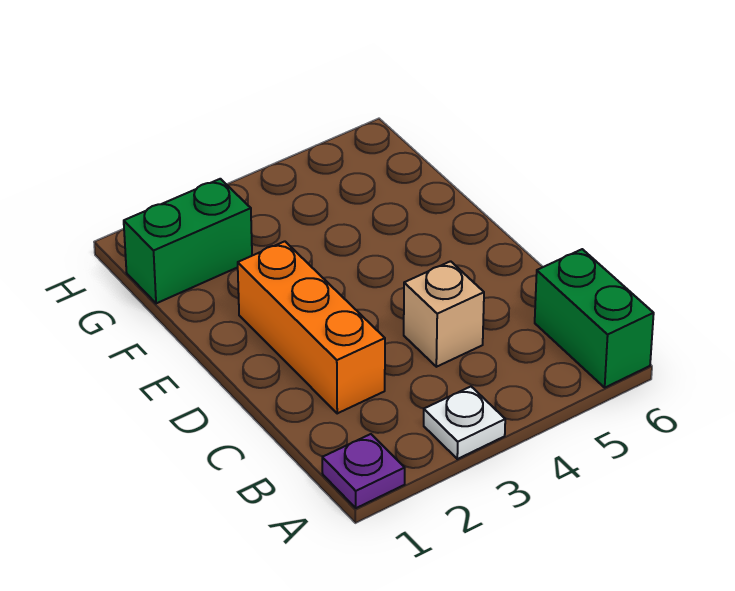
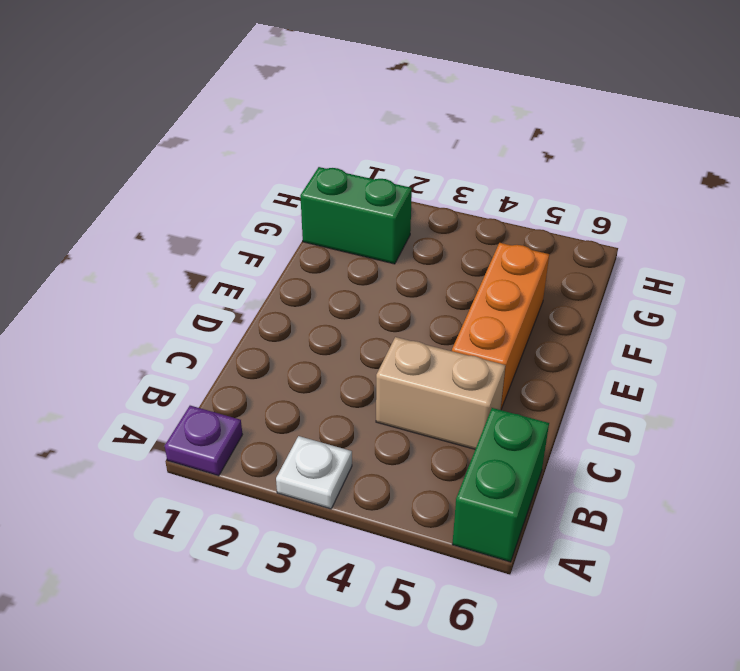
orange brick C2:E2 level 1 -> orange brick D5:F5 level 1
tan brick C4 level 1 -> tan brick C4:C5 level 1

